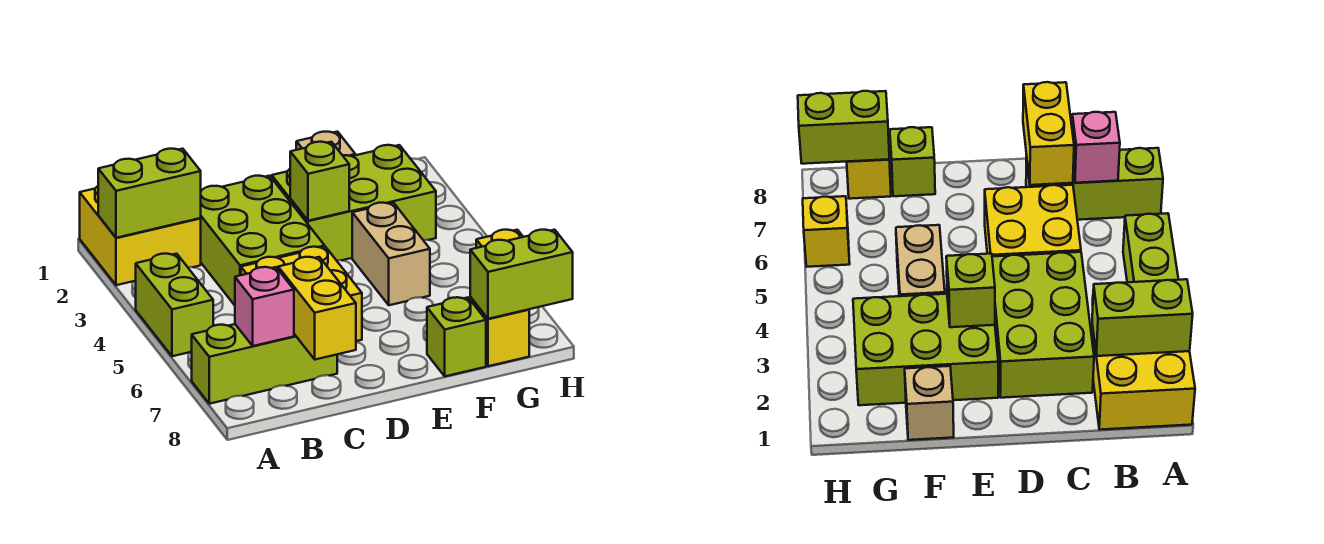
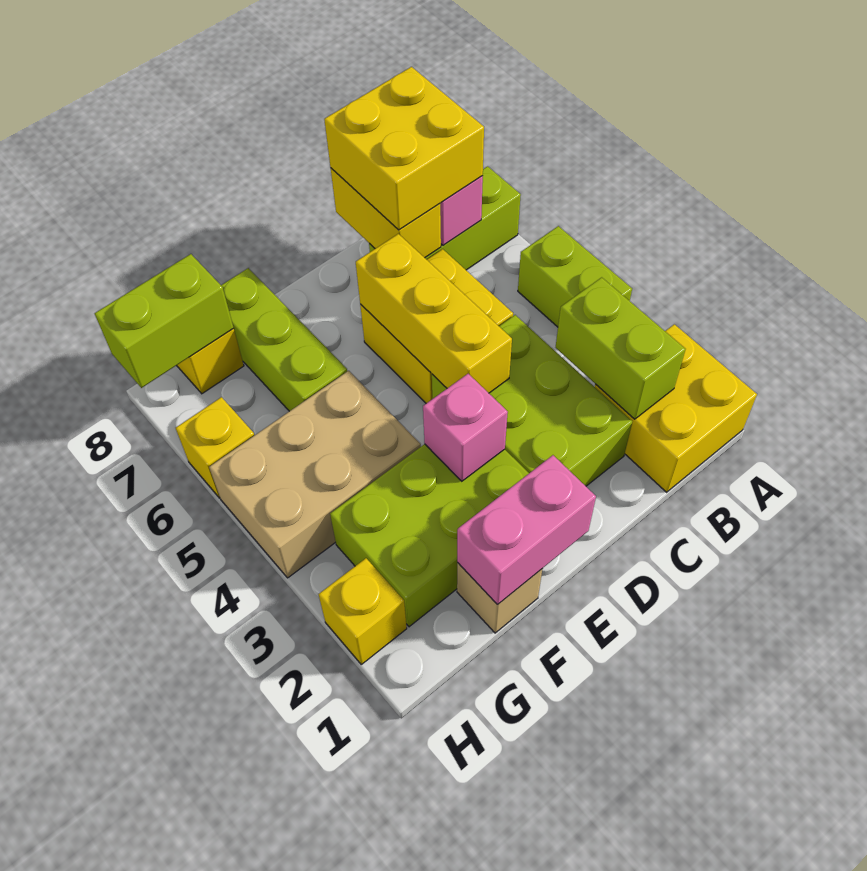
lime brick A2:B2 level 2 -> lime brick B2:B3 level 2
none -> yellow brick B7:C8 level 3
none -> yellow brick D4:D6 level 2
none -> pink brick E1:F1 level 2
lime brick E3 level 2 -> pink brick E3 level 2
tan brick F4:F5 level 1 -> tan brick F4:H5 level 1
lime brick F8 level 1 -> lime brick F6:F8 level 1
none -> yellow brick H2 level 1

